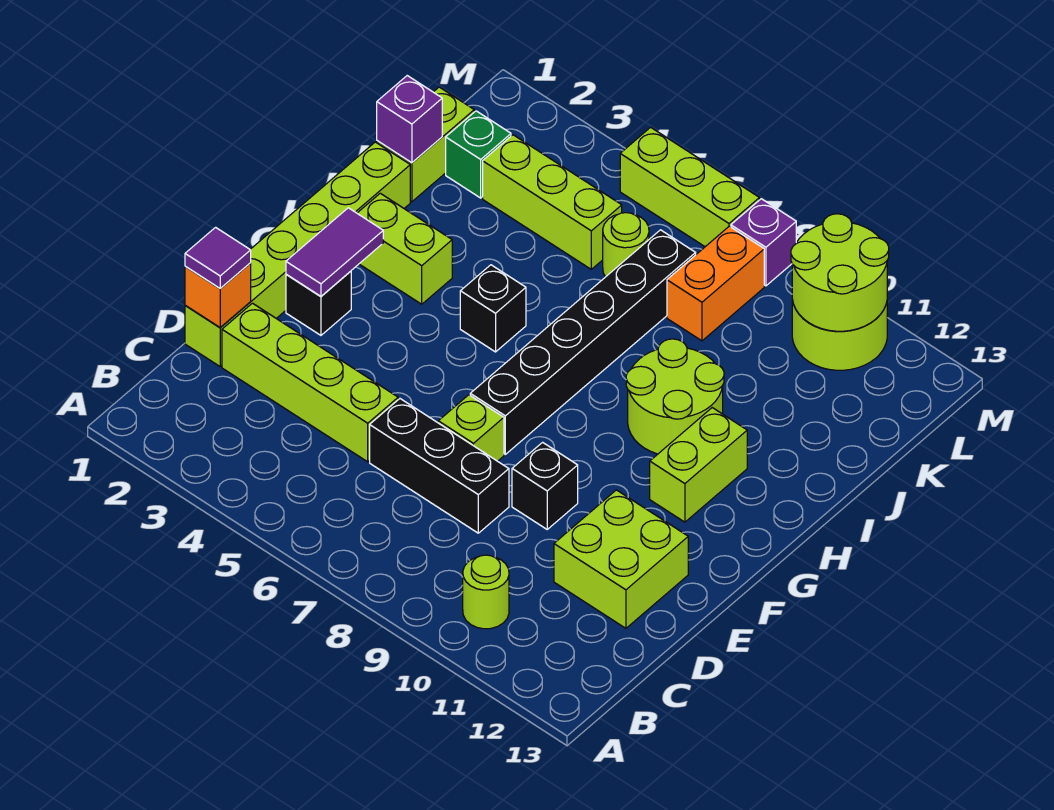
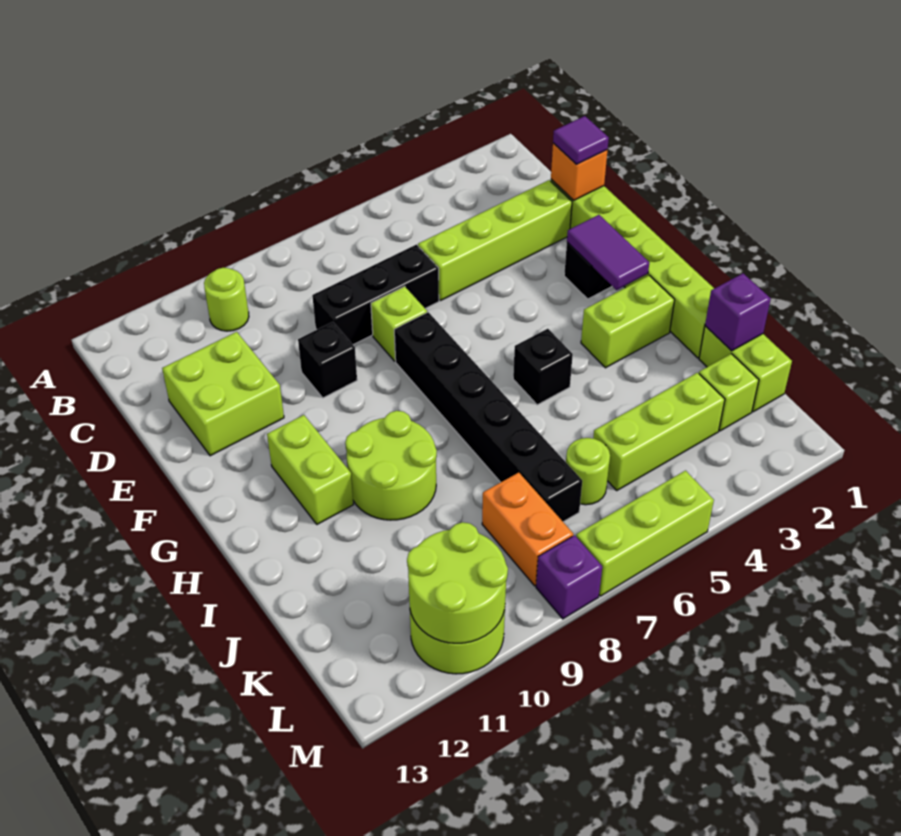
green brick K2 level 1 -> lime brick K2 level 1

